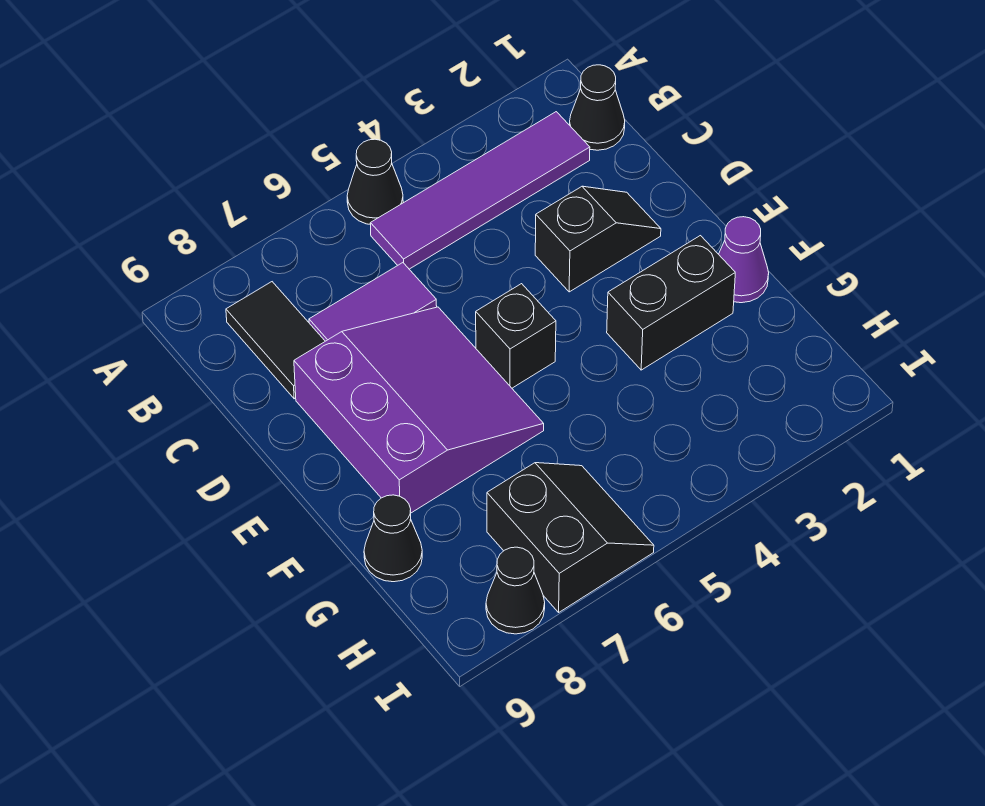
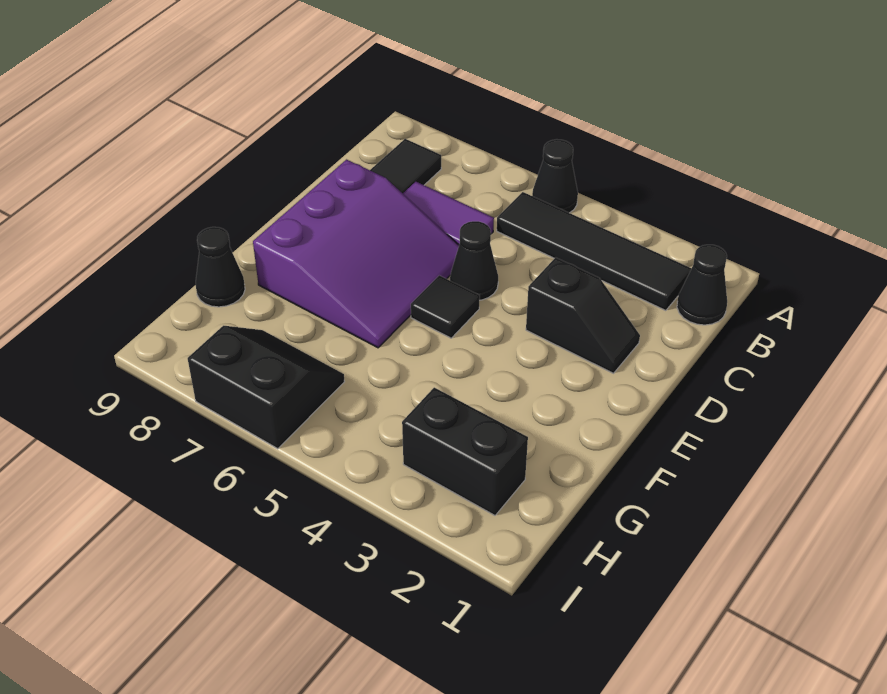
purple tile B2:B5 level 1 -> black tile B2:B5 level 1
black brick E5 level 1 -> black tile E5 level 1
purple cone F1 level 1 -> none
black brick F2:F3 level 1 -> black brick H2:H3 level 1
black slope H6:I7 level 1 top 7 -> black slope H6:I7 level 1 top I
black cone I8 level 1 -> black cone D5 level 1

